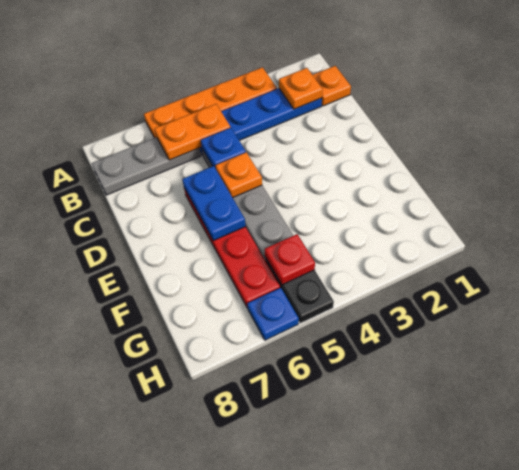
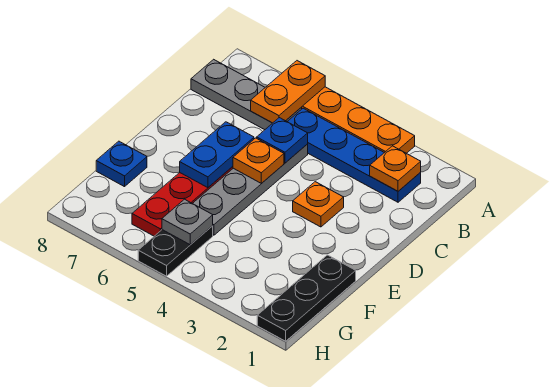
orange plate B1 level 1 -> orange plate D3 level 1
orange plate B5:B6 level 2 -> orange plate A6:B6 level 2
none -> black plate F1:H1 level 1
red plate G5 level 2 -> grey plate G5 level 2
blue plate H6 level 1 -> blue plate F8 level 1

